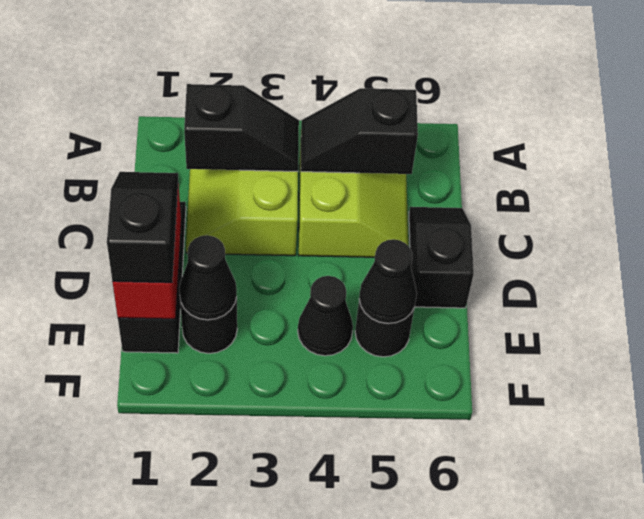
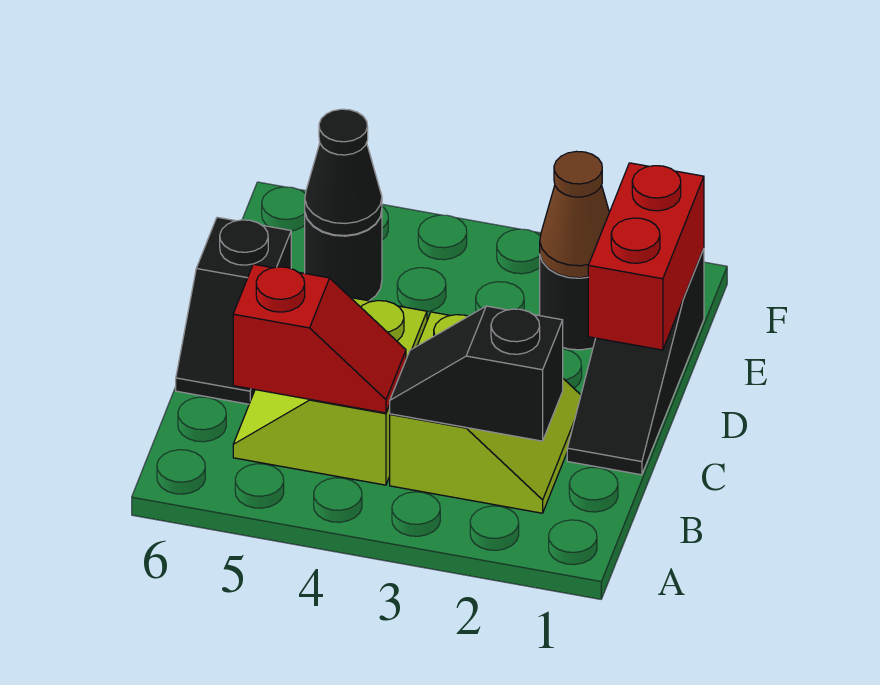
black slope B4:B5 level 2 top 5 -> red slope B4:B5 level 2 top 5
black slope D1:E1 level 3 top E -> none
black cone E2 level 2 -> brown cone E2 level 2
black cone E4 level 1 -> none

